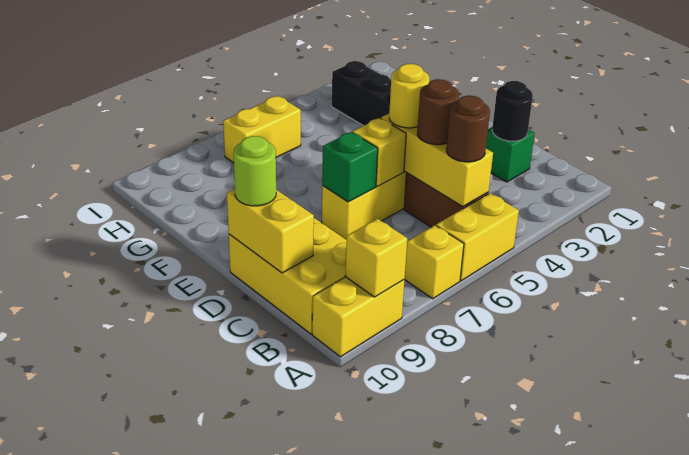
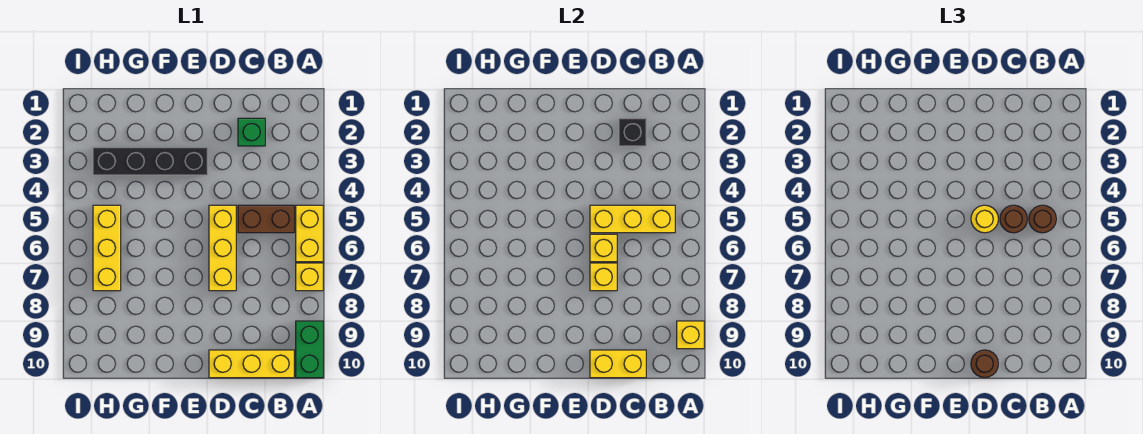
yellow brick A9:A10 level 1 -> green brick A9:A10 level 1
yellow brick B9:D10 level 1 -> yellow brick B10:D10 level 1
black round brick C2 level 2 -> black brick C2 level 2
green brick D7 level 2 -> yellow brick D7 level 2
lime round brick D10 level 3 -> brown round brick D10 level 3
yellow brick H6:H7 level 1 -> yellow brick H5:H7 level 1

